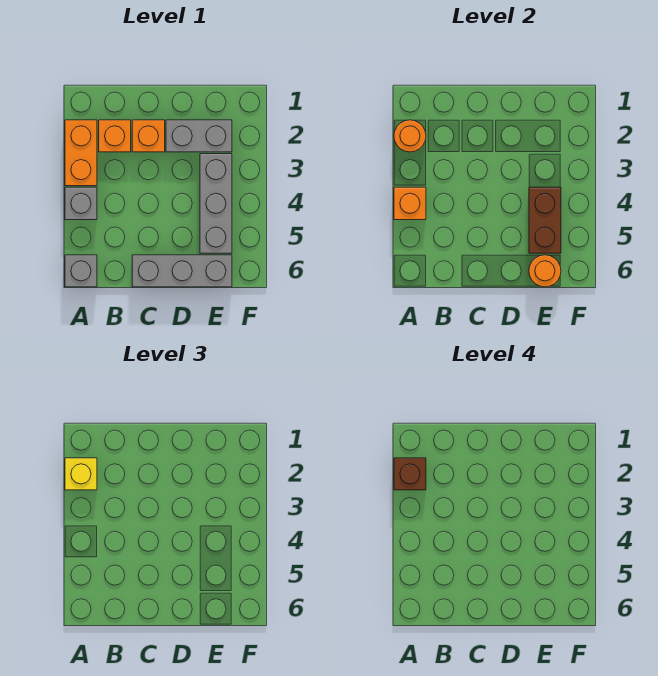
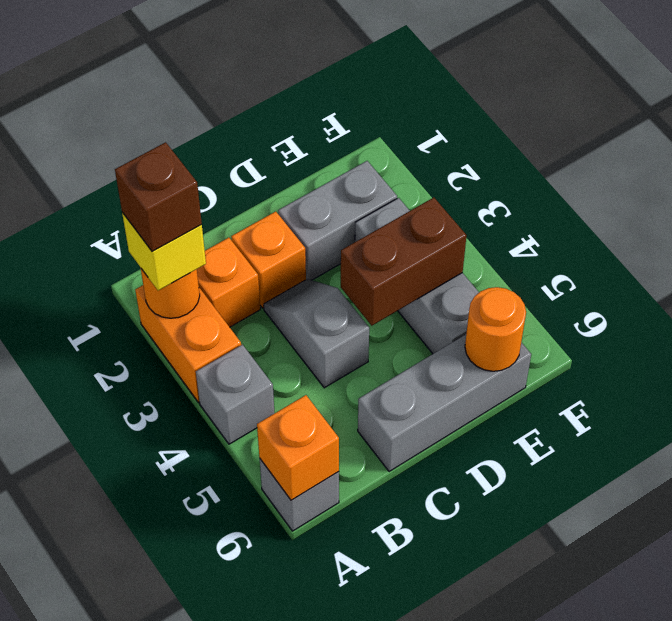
orange brick A4 level 2 -> orange brick A6 level 2
none -> grey slope C3:C4 level 1 top 4
brown brick E4:E5 level 2 -> brown brick D4:E4 level 2

